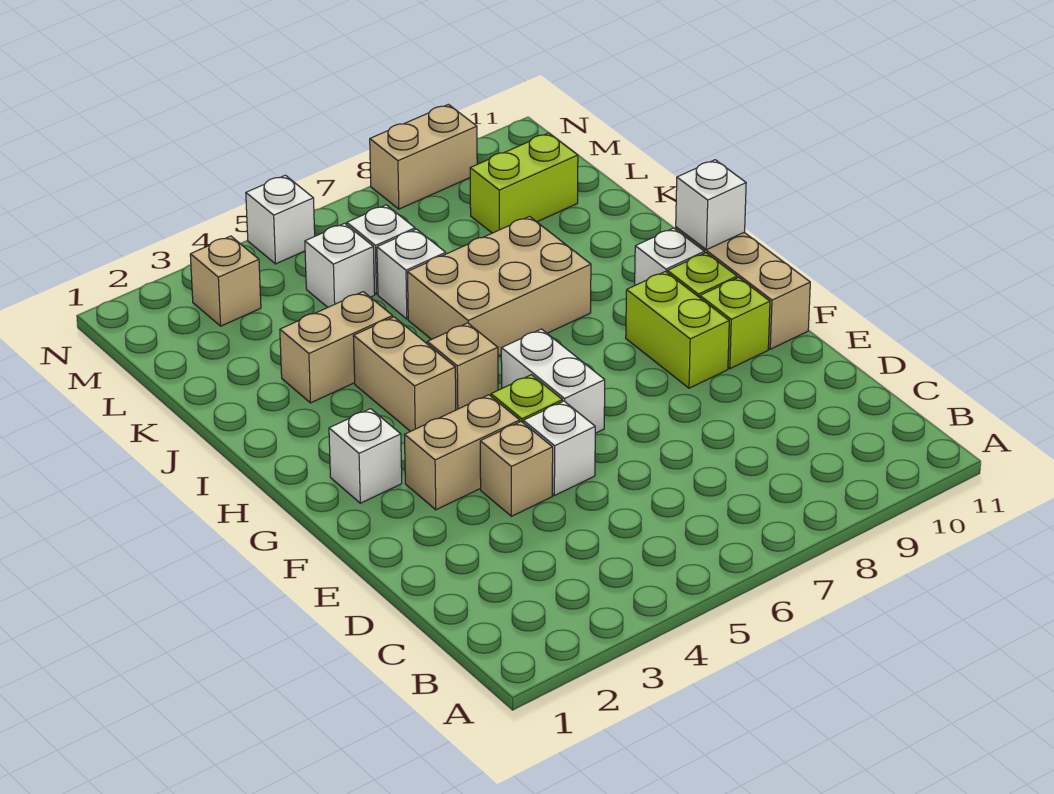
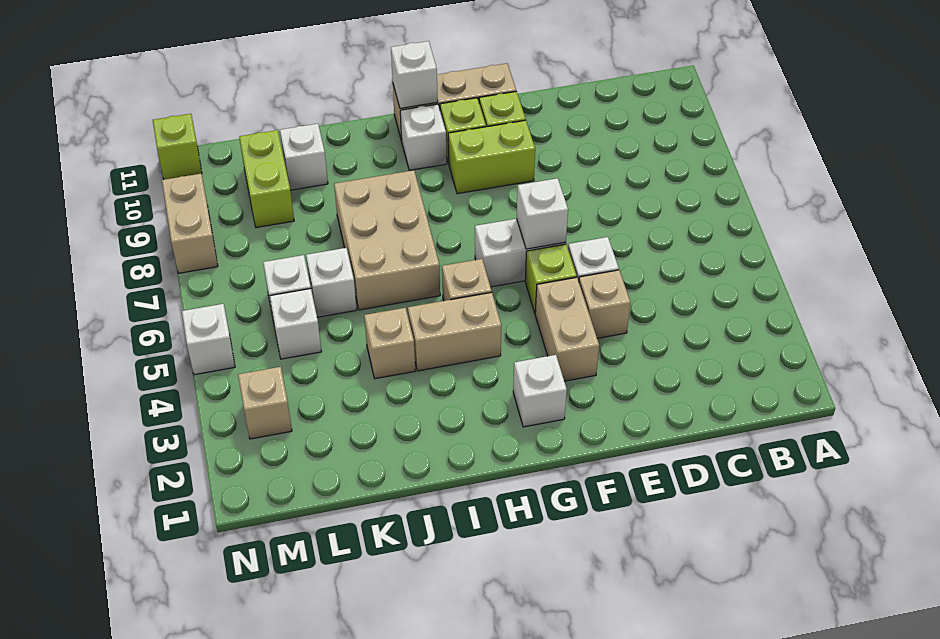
none -> white brick F6 level 2
tan brick J3:J4 level 1 -> tan brick J4 level 1
none -> white brick K10 level 1
none -> lime brick N11 level 1

